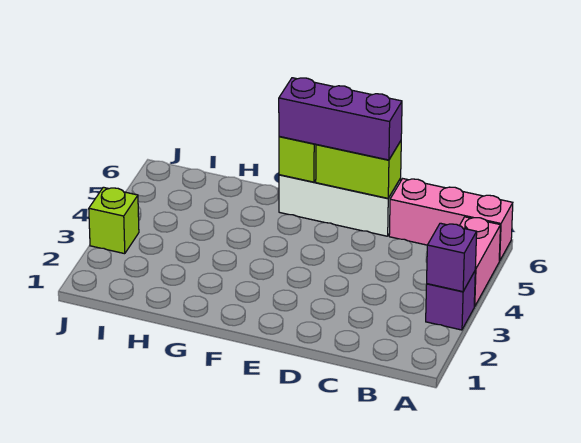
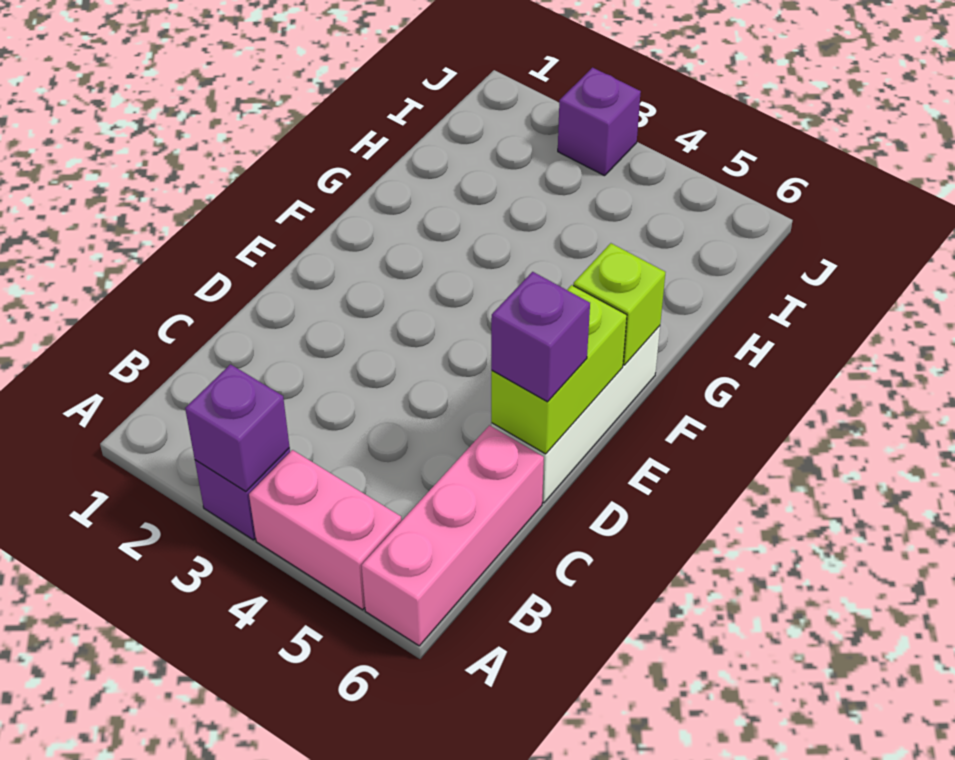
purple brick D6:F6 level 3 -> purple brick D6 level 3
lime brick J3 level 1 -> purple brick J3 level 1

